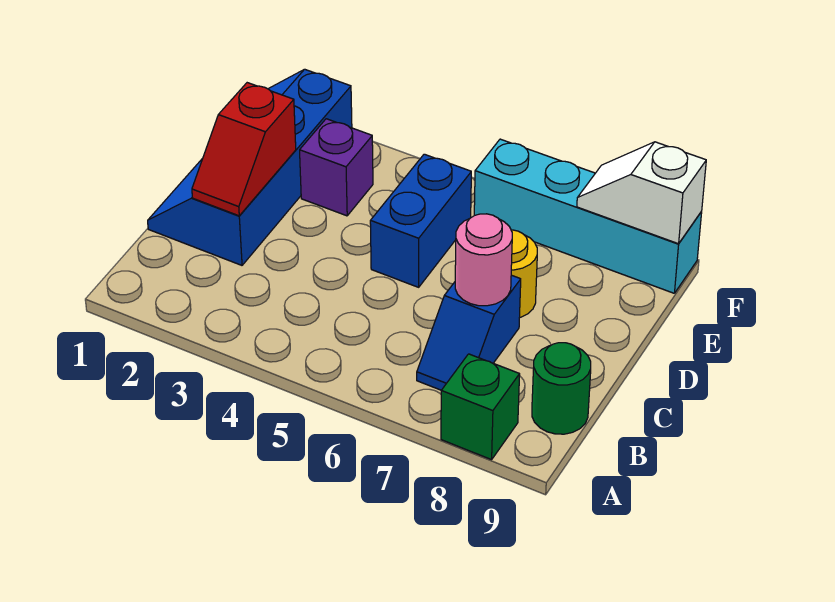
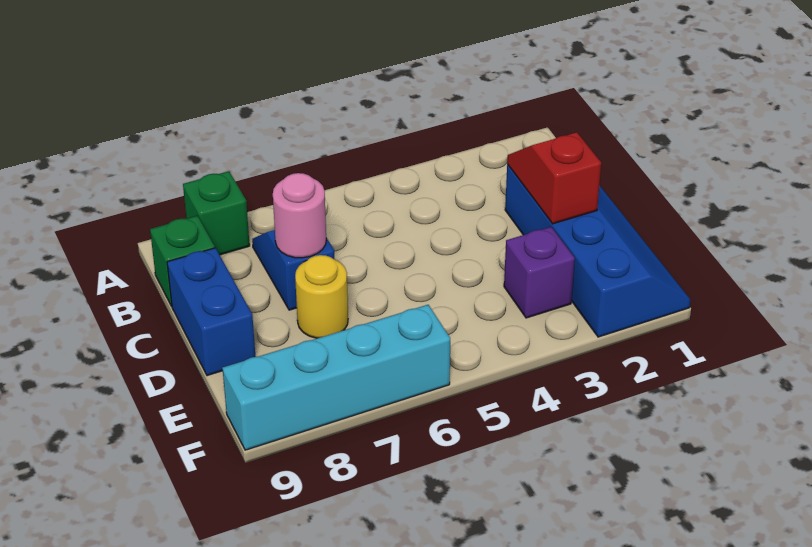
green round brick B9 level 1 -> green brick B9 level 1
blue brick D5:E5 level 1 -> blue brick C9:D9 level 1
white slope F8:F9 level 2 top 9 -> none

